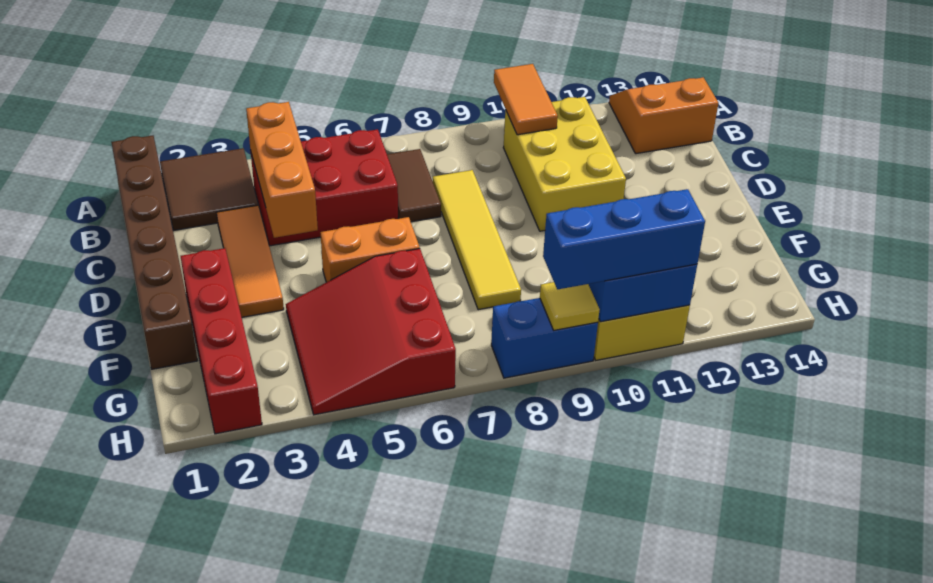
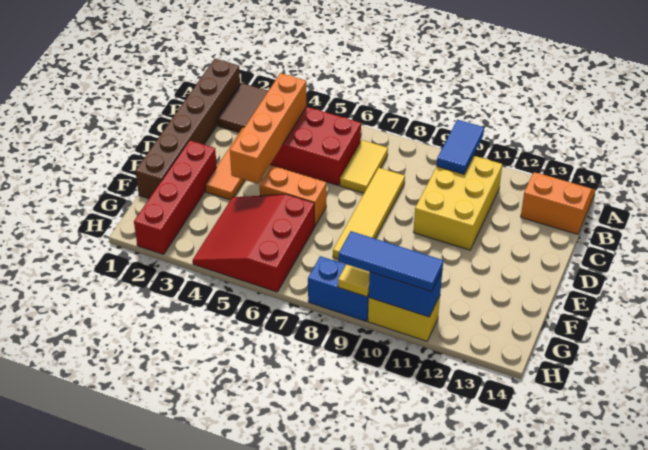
orange tile A10:B10 level 2 -> blue tile A10:B10 level 2
orange brick B4:D4 level 2 -> orange brick B4:E4 level 2
brown tile B7:C7 level 1 -> yellow tile B7:C7 level 1
blue brick H9:H11 level 3 -> blue tile H9:H11 level 3

